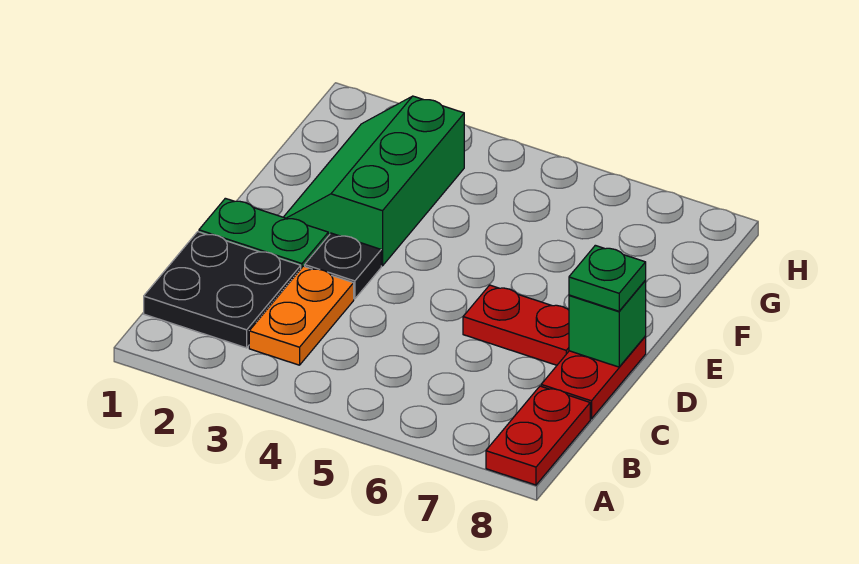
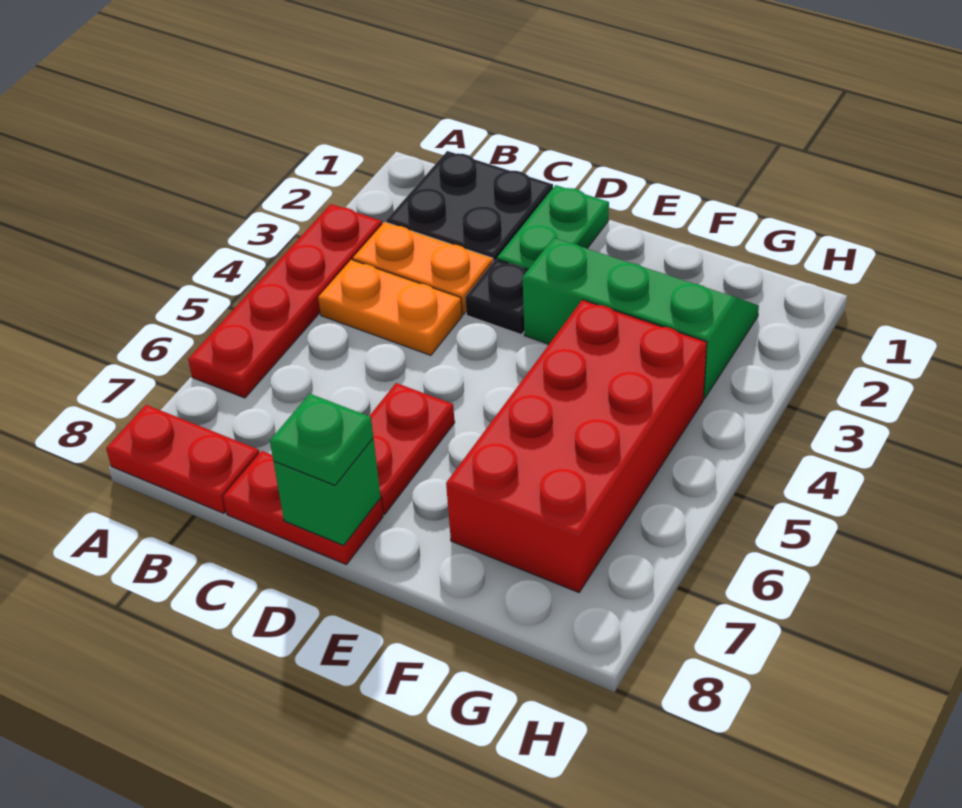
none -> red plate A3:A6 level 1
none -> orange plate B4:C4 level 1
none -> red brick F4:G7 level 1

